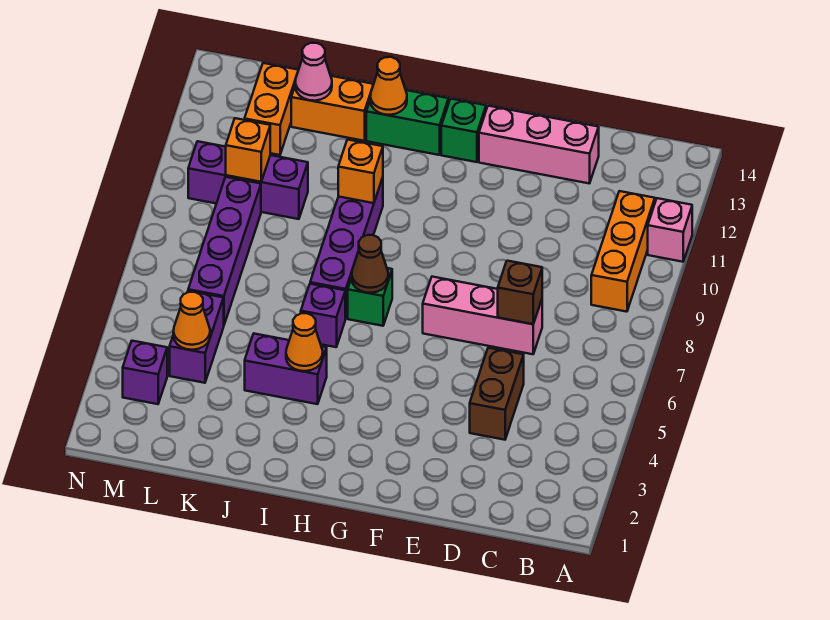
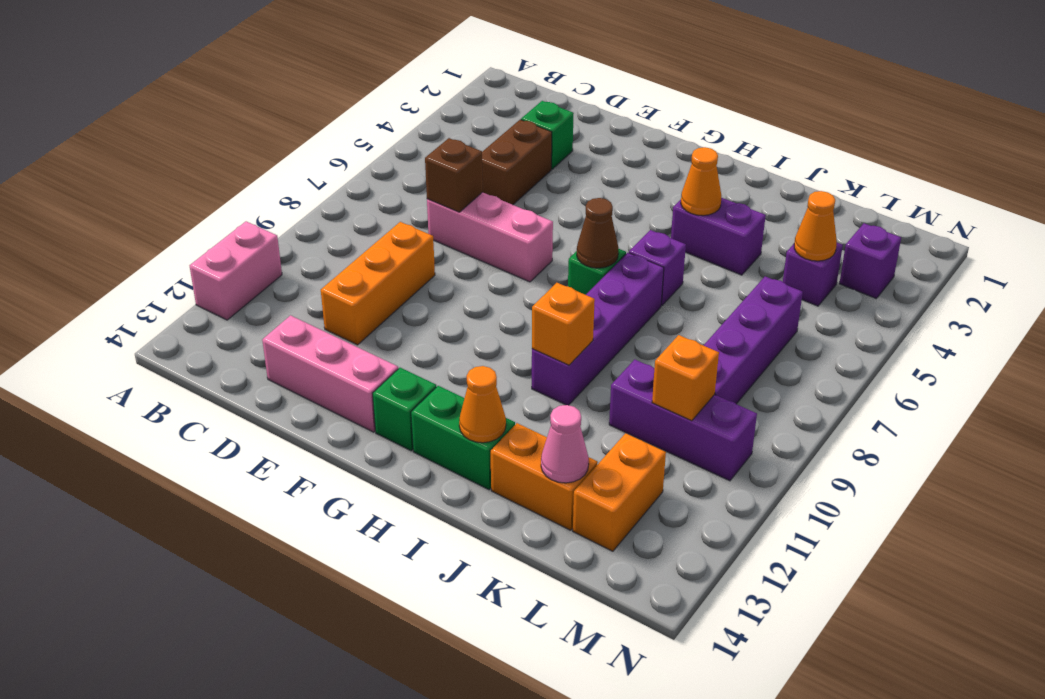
pink brick A11 level 1 -> pink brick A11:A12 level 1
orange brick B9:B11 level 1 -> orange brick D9:D11 level 1
none -> green brick D3 level 1
purple brick L4:L5 level 1 -> purple brick L4 level 1

